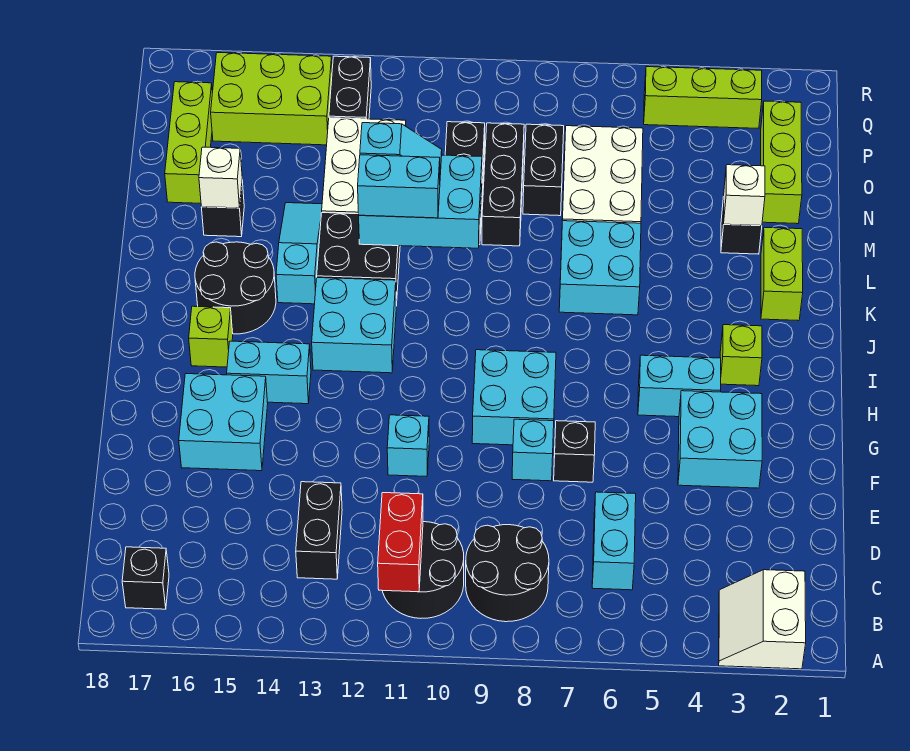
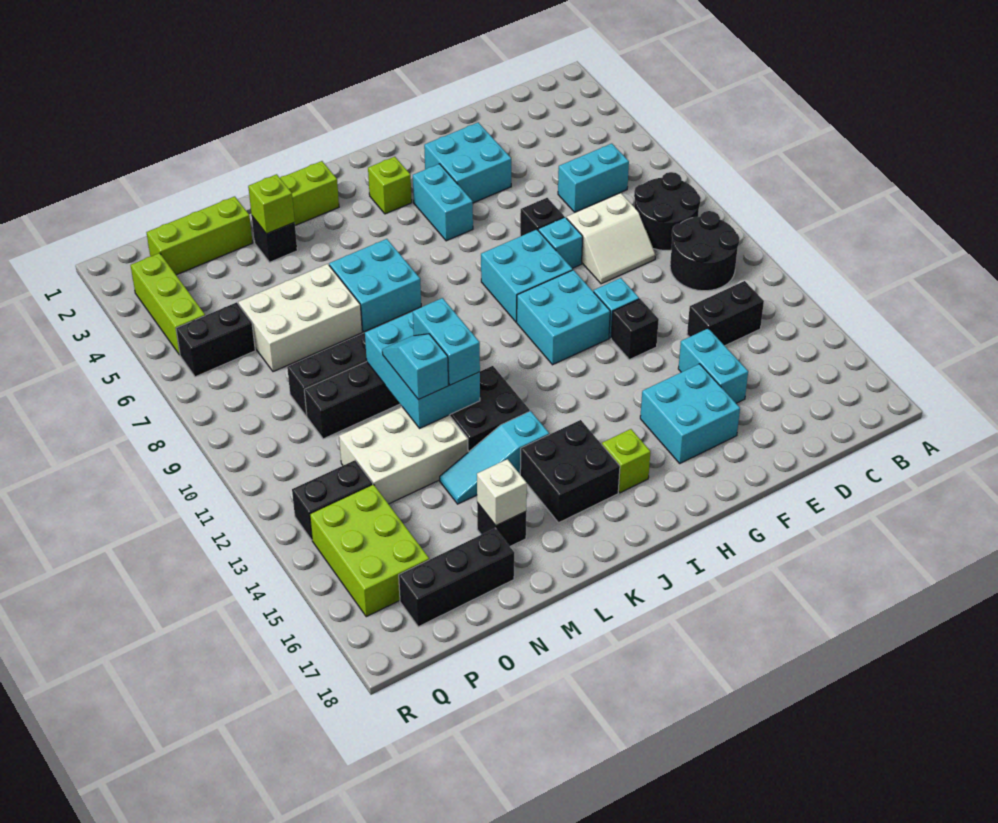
white slope A2:B3 level 1 top 2 -> white slope D8:E9 level 1 top 8
red brick B11:C11 level 2 -> none
black brick B17 level 1 -> black brick F12 level 1
cyan brick H14:H15 level 1 -> cyan brick E14:E15 level 1
cyan brick I12:J13 level 1 -> cyan brick G10:H11 level 1
black round brick J15:K16 level 1 -> black brick J15:K16 level 1
white brick M3 level 2 -> lime brick M3 level 2
black brick N8:O8 level 1 -> black brick P6:Q6 level 1
lime brick N17:P17 level 1 -> black brick N17:P17 level 1

